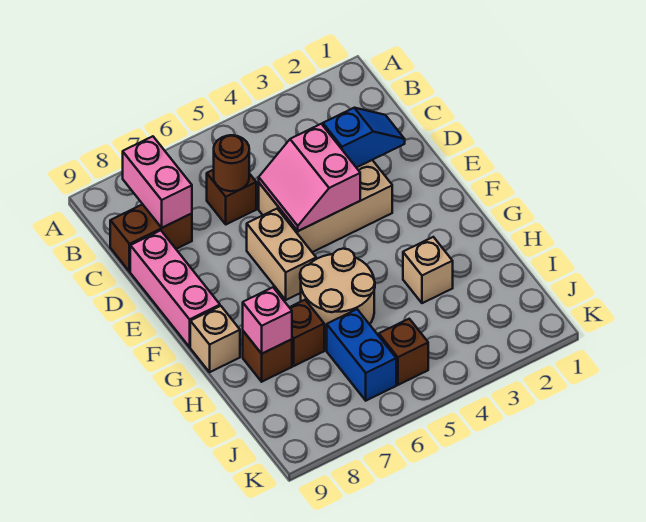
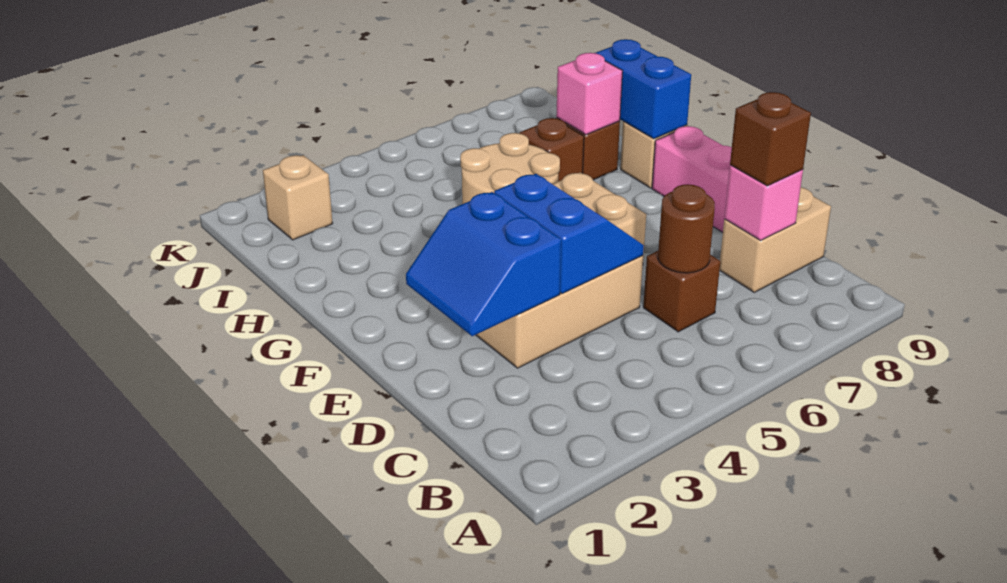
pink brick B8:C8 level 2 -> pink brick C8 level 2
brown brick C8:C9 level 1 -> tan brick C8:C9 level 1
blue slope D2:D3 level 2 top 3 -> blue slope D2:E3 level 2 top 3
pink slope D4:E5 level 2 top 4 -> blue slope D4:E5 level 2 top 4
tan brick H3 level 1 -> tan brick J2 level 1
blue brick I6:J6 level 1 -> blue brick G9:H9 level 2
brown brick J5 level 1 -> brown brick C8 level 3

